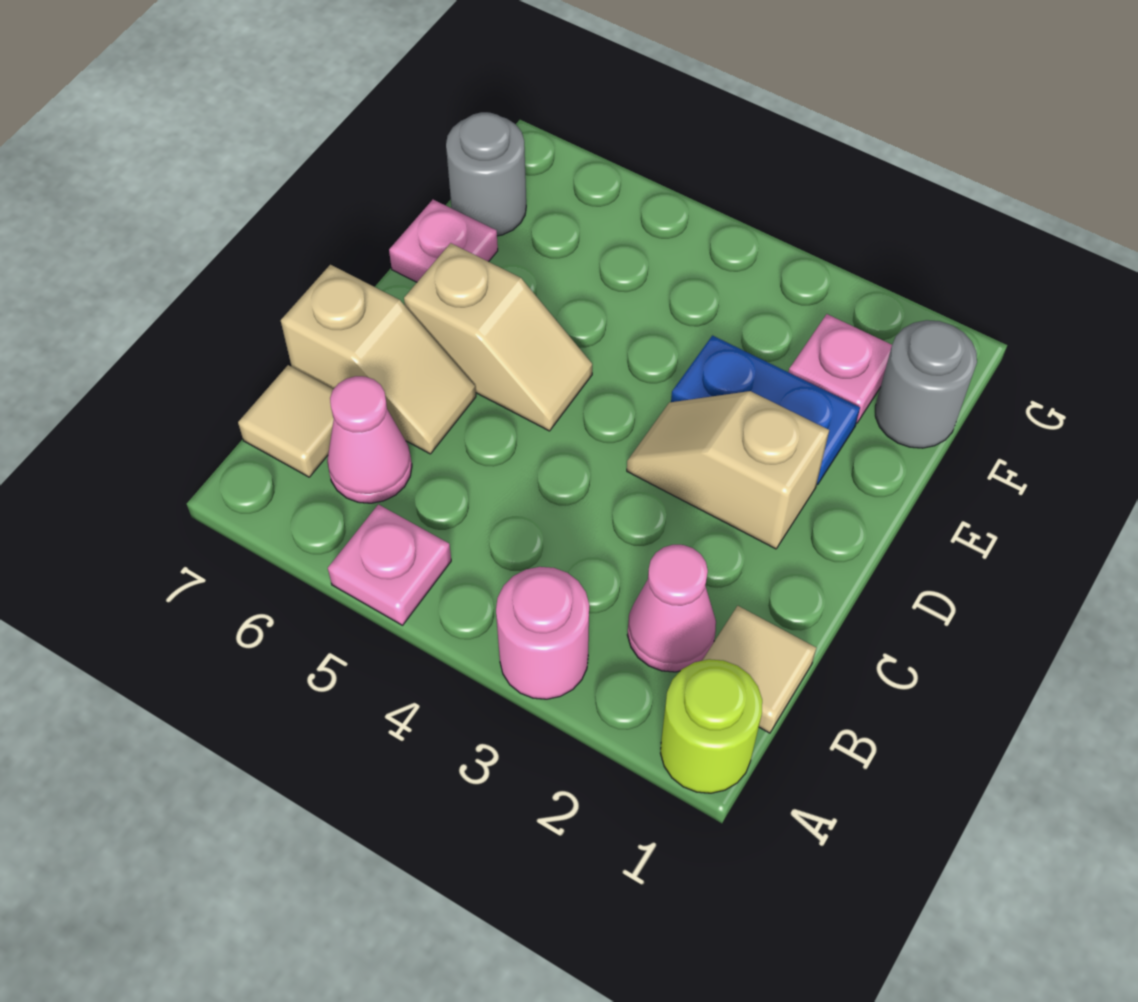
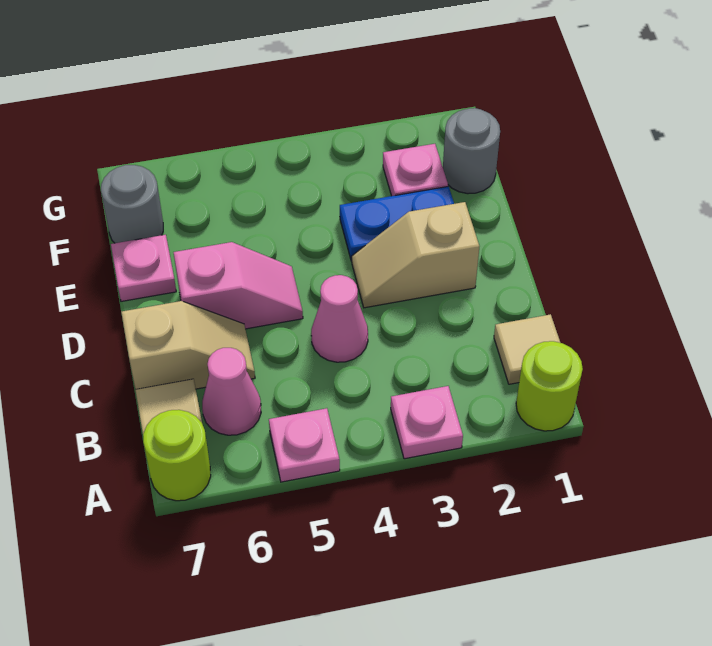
pink round brick A3 level 1 -> pink plate A3 level 1
none -> lime round brick A7 level 1
pink cone B2 level 1 -> pink cone C4 level 1
tan slope D5:D6 level 1 top 6 -> pink slope D5:D6 level 1 top 6

